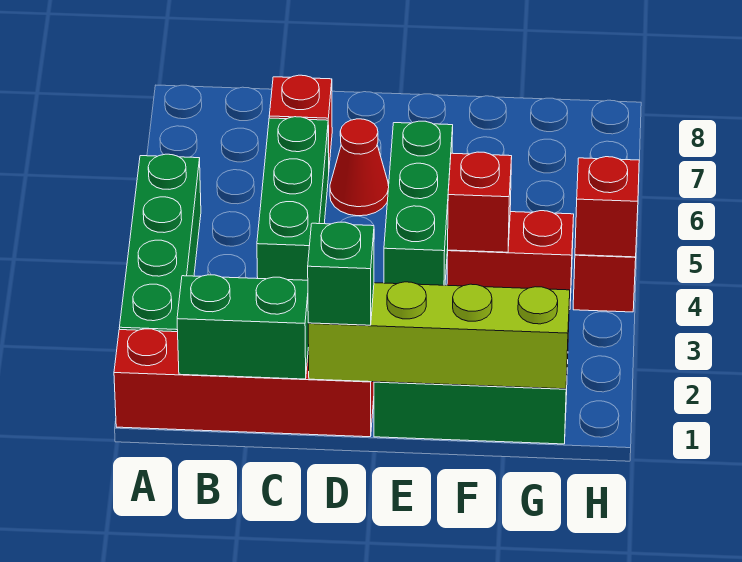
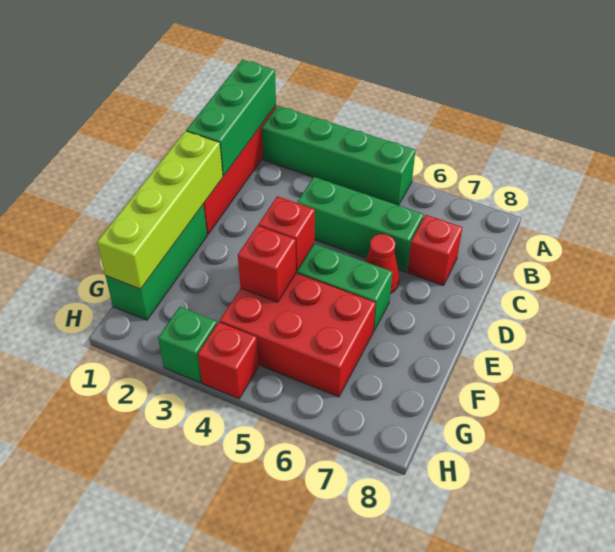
green brick B1:C1 level 2 -> green brick A1:C1 level 2
green brick D1 level 3 -> green brick H3 level 1
red brick F4:G4 level 1 -> red brick F4:G6 level 1
red brick H4 level 2 -> red brick E4 level 2

